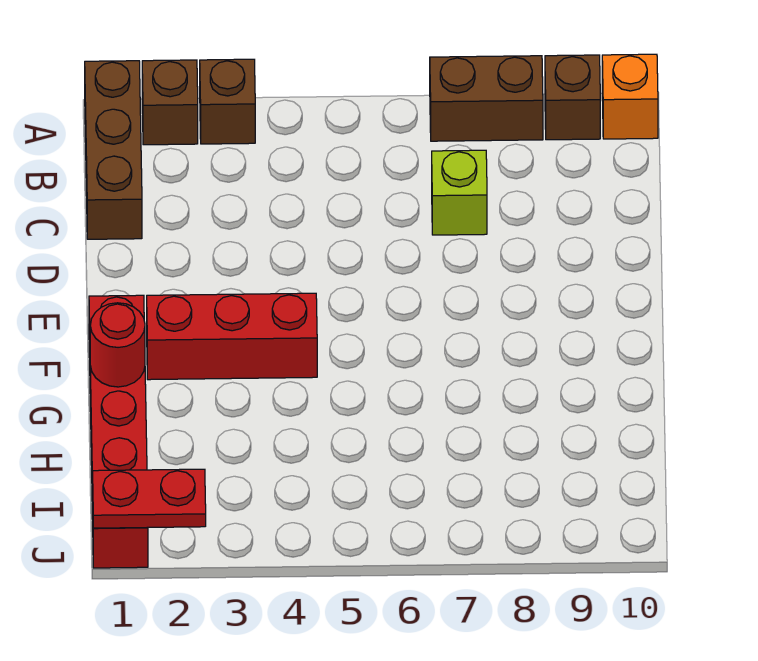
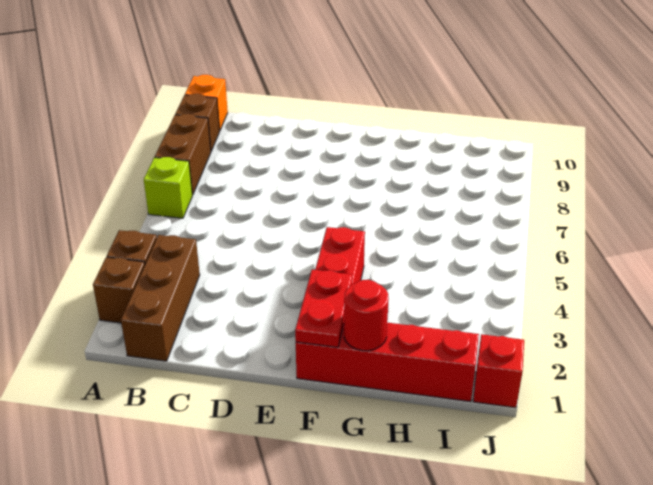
brown brick A1:C1 level 1 -> brown brick B1:B3 level 1
lime brick C7 level 1 -> lime brick A6 level 1
red plate J1:J2 level 2 -> red plate F1:F2 level 2

